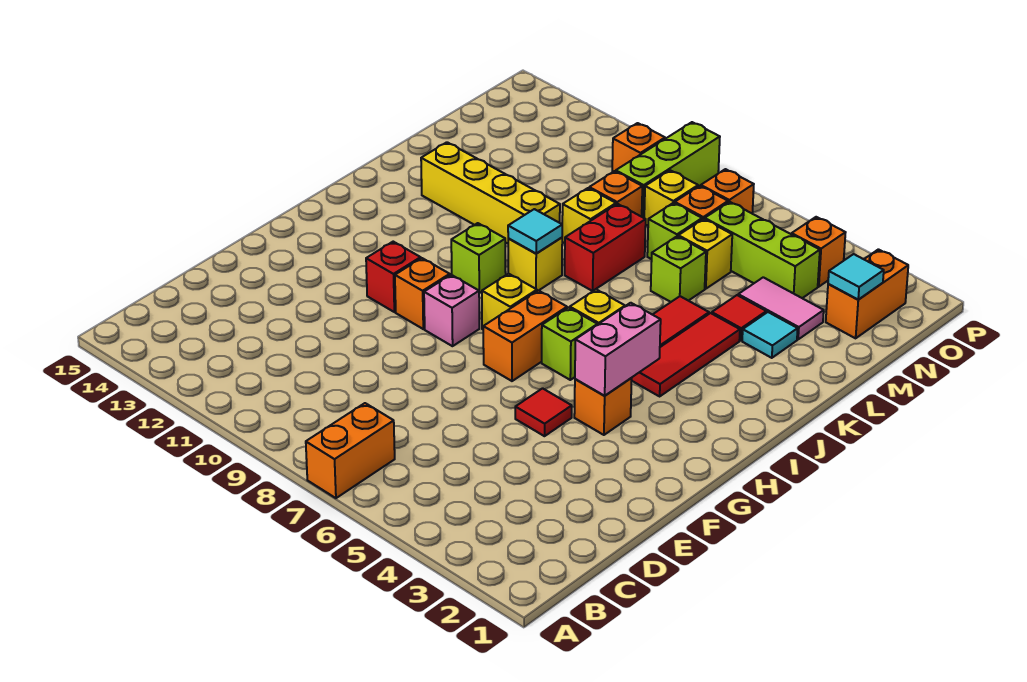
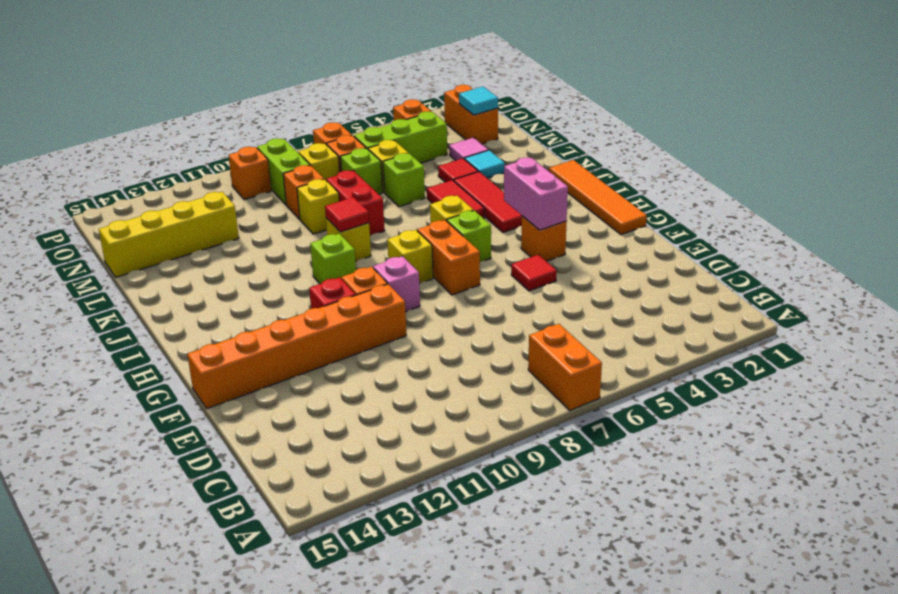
none -> orange brick F10:F15 level 1
none -> orange tile G1:J1 level 1
cyan tile J9 level 2 -> red tile J9 level 2
yellow brick K10:K13 level 1 -> yellow brick M12:M15 level 1
pink tile M3:M4 level 1 -> pink tile M3 level 1
lime brick N9:P9 level 1 -> lime brick N9:O9 level 1

